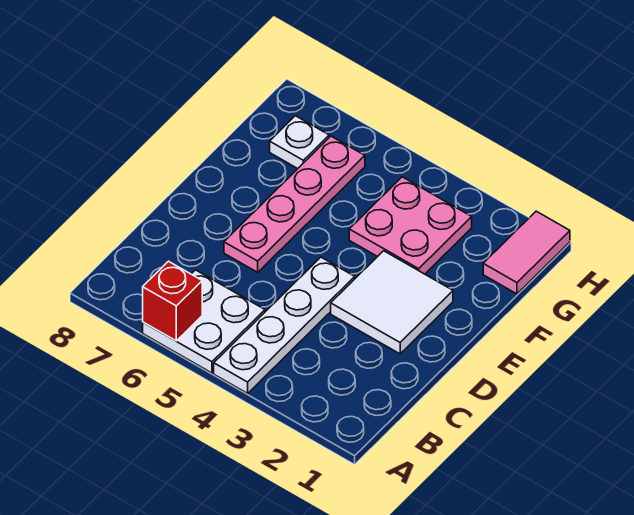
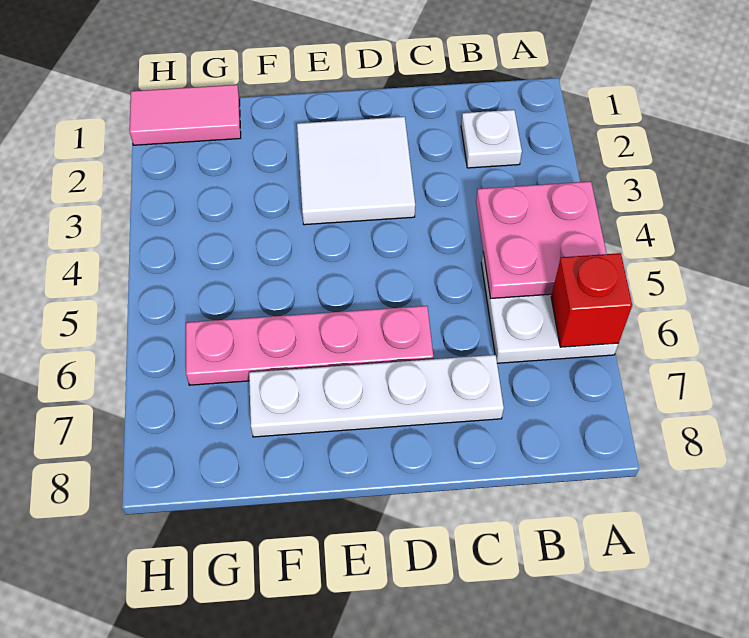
white plate A4:D4 level 1 -> white plate C7:F7 level 1
pink plate F3:G4 level 1 -> pink plate A4:B5 level 2
white plate G7 level 1 -> white plate B2 level 1

